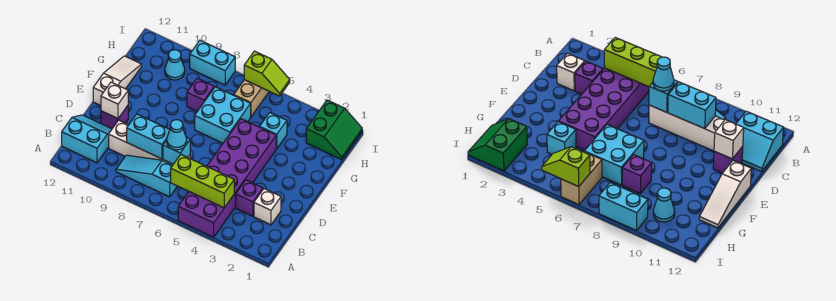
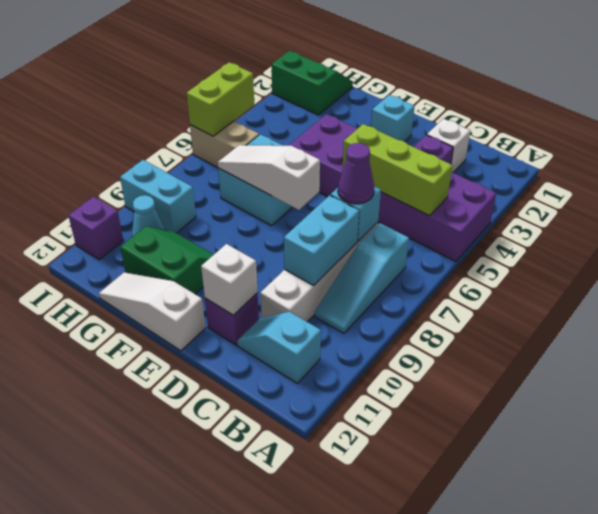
lime brick B4:B6 level 2 -> lime brick B5:D5 level 2
cyan slope B11:C12 level 1 top B -> cyan slope B11:C11 level 1 top B
cyan cone C7 level 3 -> purple cone C7 level 3
none -> white slope E7:G7 level 2 top E
none -> green slope F10:G11 level 1 top 11
cyan brick G4 level 1 -> cyan brick E2 level 1
purple brick G8 level 1 -> purple brick I11 level 1
lime slope I5:I6 level 2 top 6 -> lime brick I5:I6 level 2
cyan brick I8:I9 level 1 -> cyan brick H9:I9 level 1

